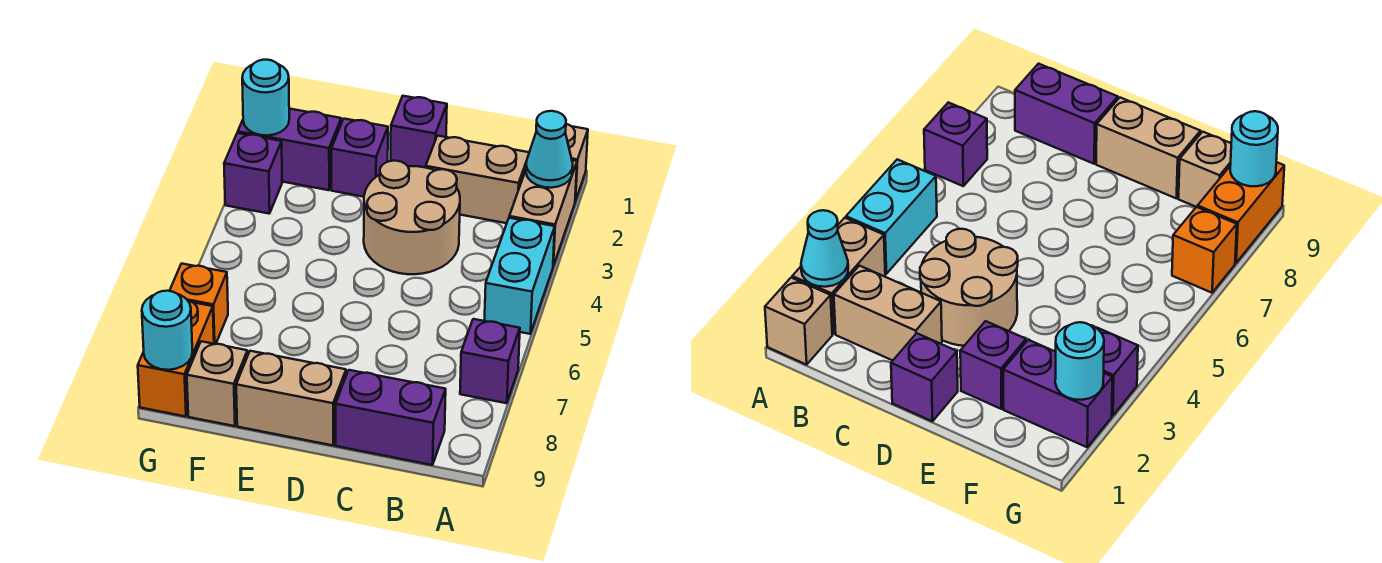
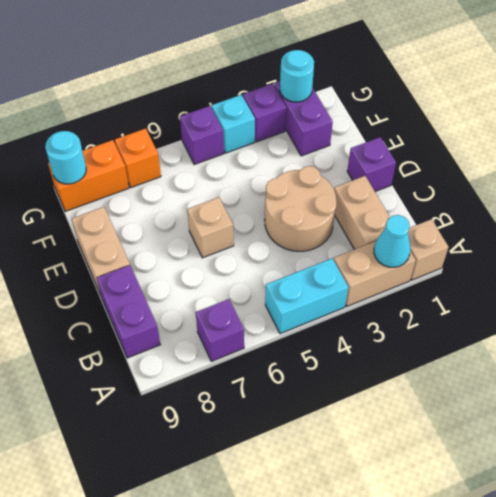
purple brick E2 level 1 -> purple brick G5 level 1
tan brick F9 level 1 -> tan brick D6 level 1
none -> cyan brick G4 level 1

